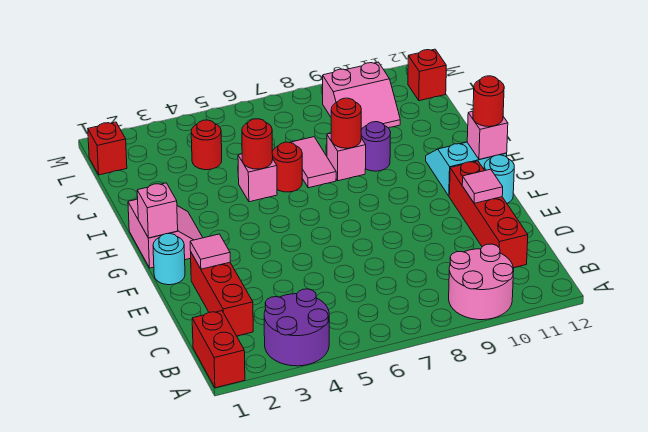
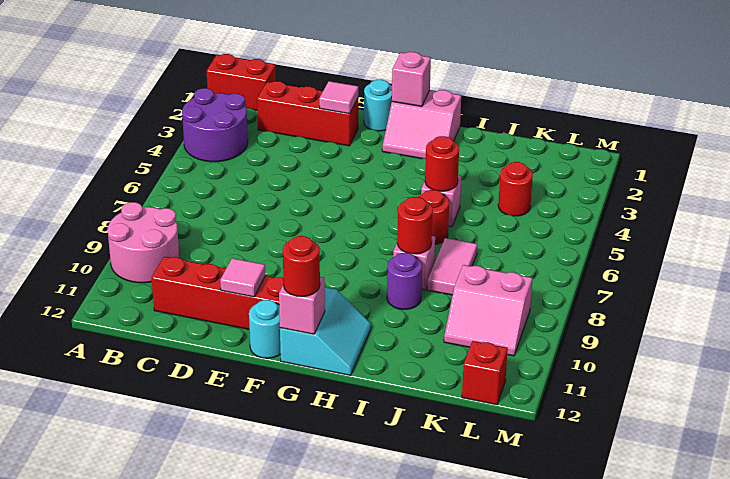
pink tile I7:J7 level 1 -> pink tile J7:J8 level 1
pink slope K9:L10 level 1 top L -> pink slope K9:L10 level 1 top 9
red brick L1 level 1 -> none

